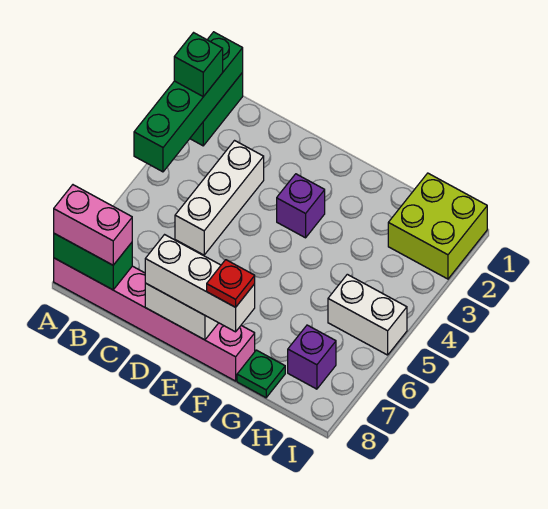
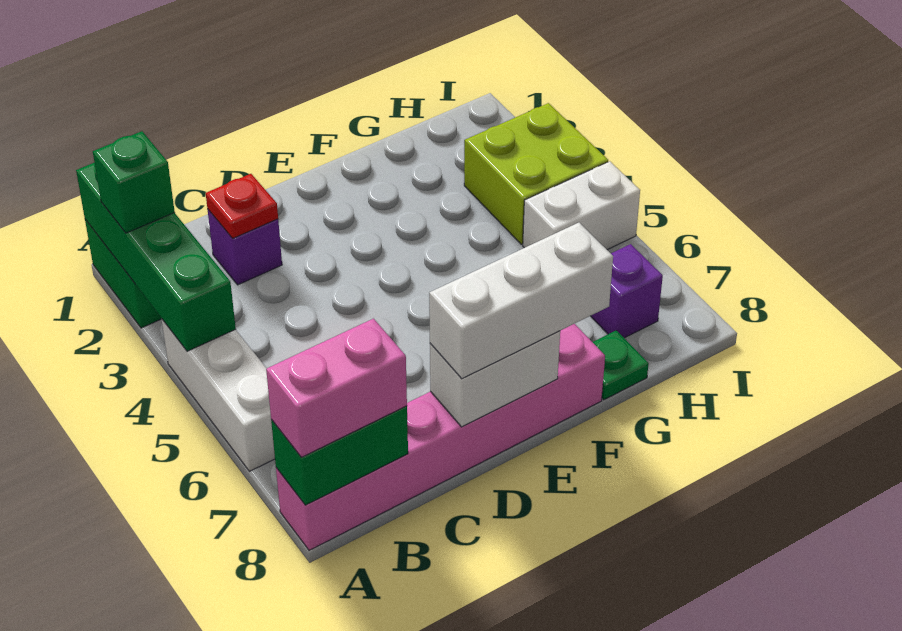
white brick C3:C5 level 1 -> white brick A4:A6 level 1
purple brick E3 level 1 -> purple brick C2 level 1
red plate F8 level 4 -> red plate C2 level 2
lime brick H1:I2 level 1 -> lime brick H3:I4 level 1

